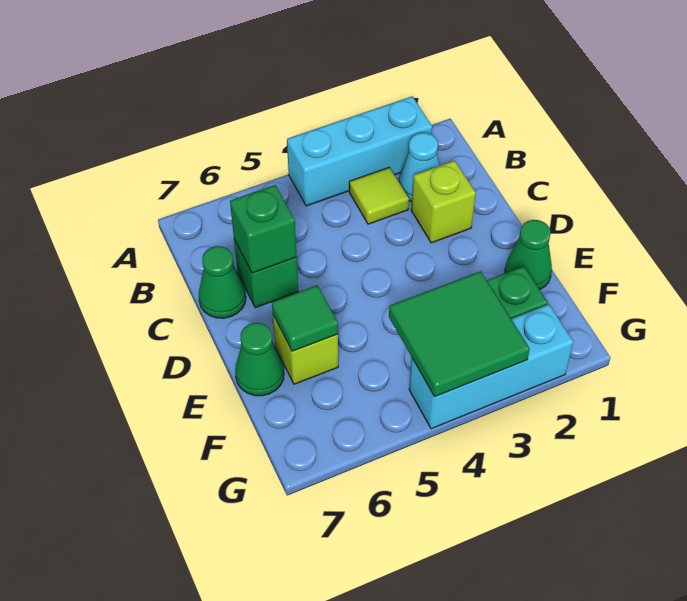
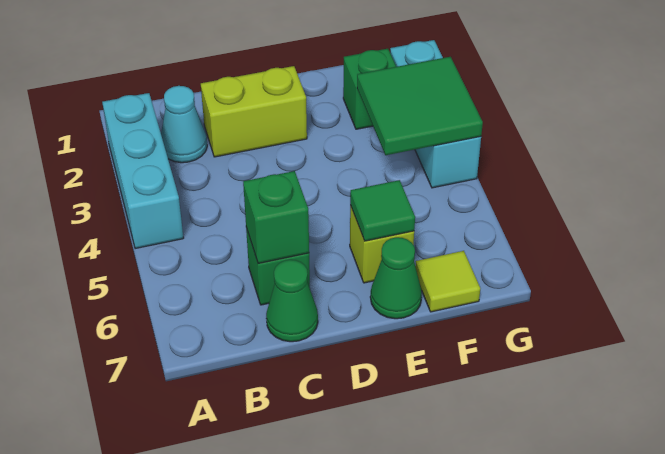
lime tile B3 level 1 -> lime tile F7 level 1
lime brick C2 level 1 -> lime brick C2:D2 level 1
green cone E1 level 1 -> none

